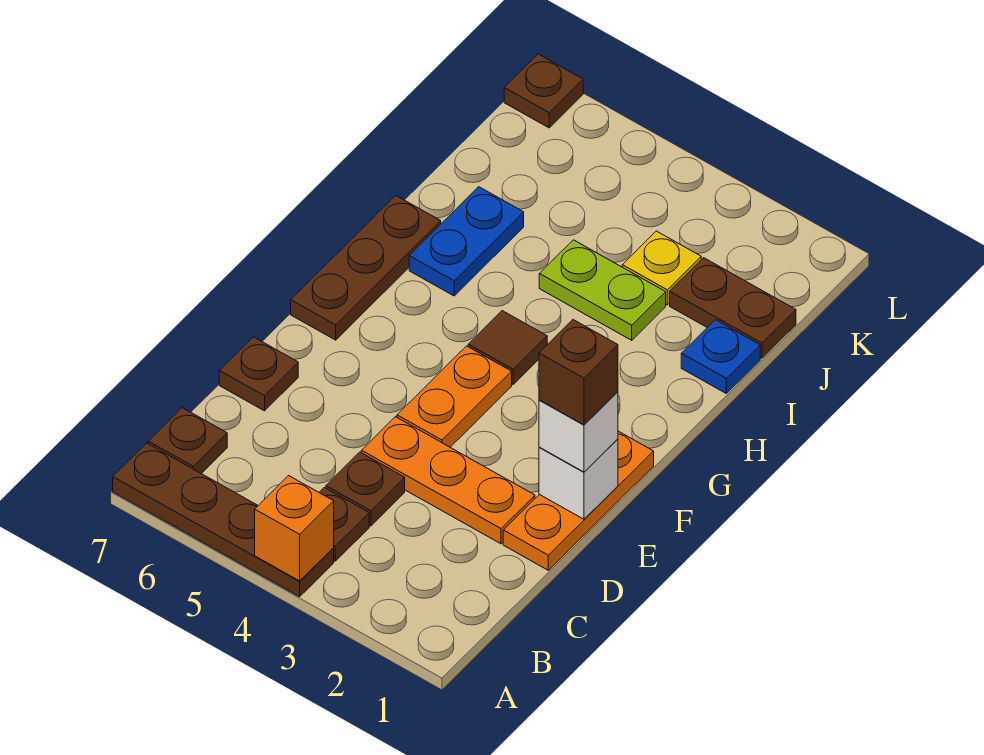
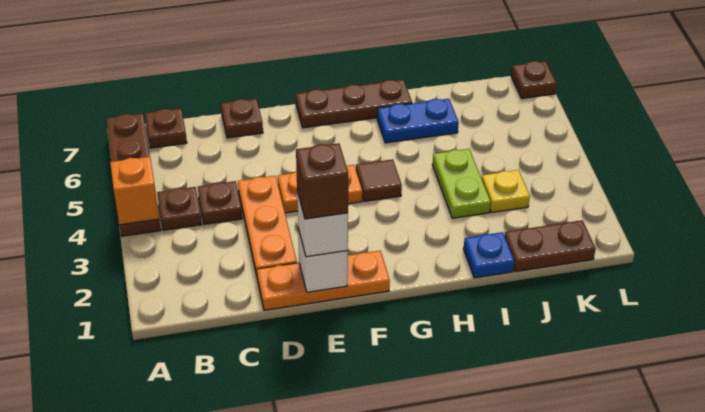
brown plate J1:J2 level 1 -> brown plate J1:K1 level 1

